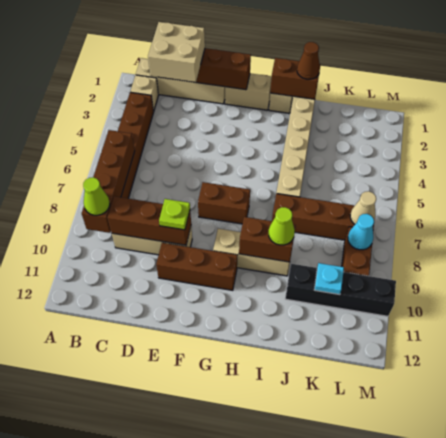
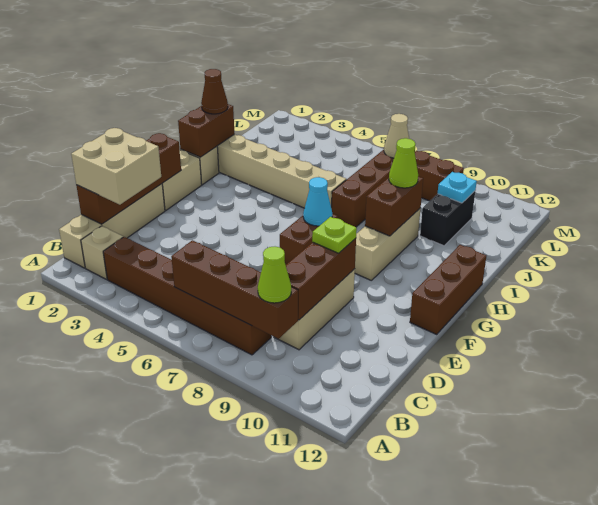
brown brick E10:G10 level 1 -> brown brick F12:H12 level 1
black brick J10:M10 level 1 -> black brick J10:K10 level 1
cyan cone L8 level 2 -> cyan cone G7 level 2

